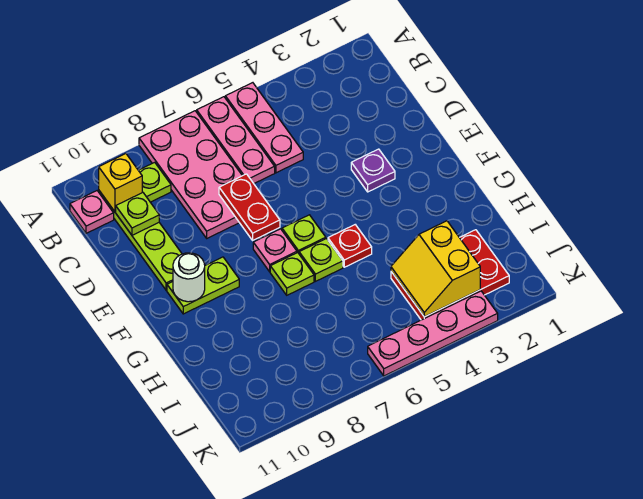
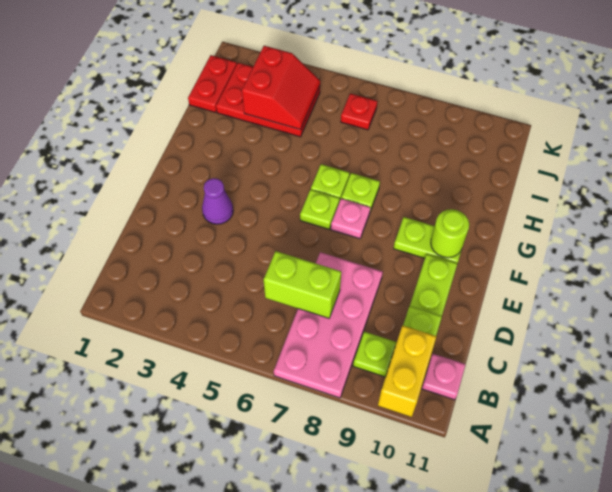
pink plate A5:C5 level 1 -> none
pink plate A6:C6 level 1 -> none
yellow brick B10 level 2 -> yellow brick A10:B10 level 2
none -> lime brick C6:C7 level 2
red plate D7:E7 level 2 -> red plate I1:J1 level 1
purple plate E3 level 1 -> purple cone E3 level 1
white round brick F10 level 2 -> lime round brick F10 level 2
red plate G5 level 1 -> red plate J6 level 1
yellow slope I3:J4 level 2 top 3 -> red slope I3:J4 level 2 top 3
pink plate K3:K6 level 1 -> none

